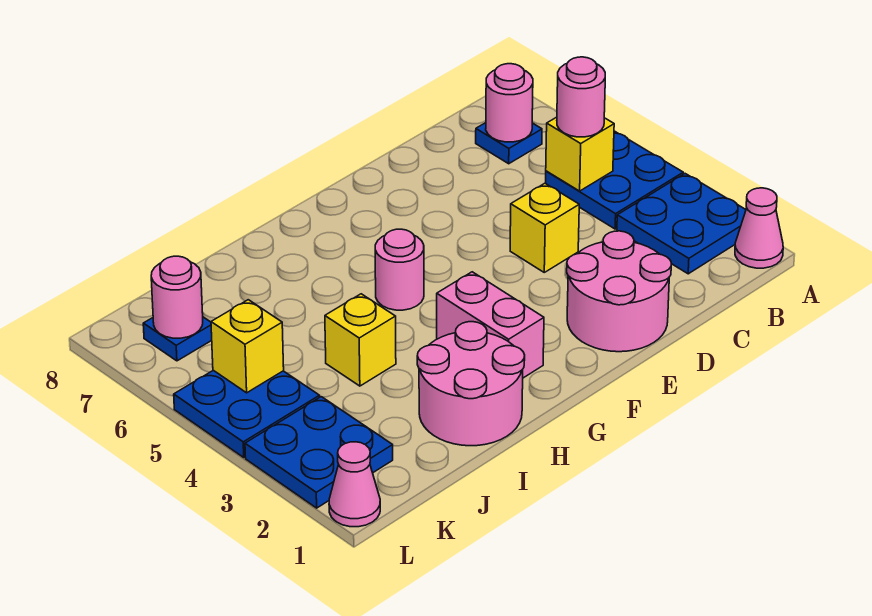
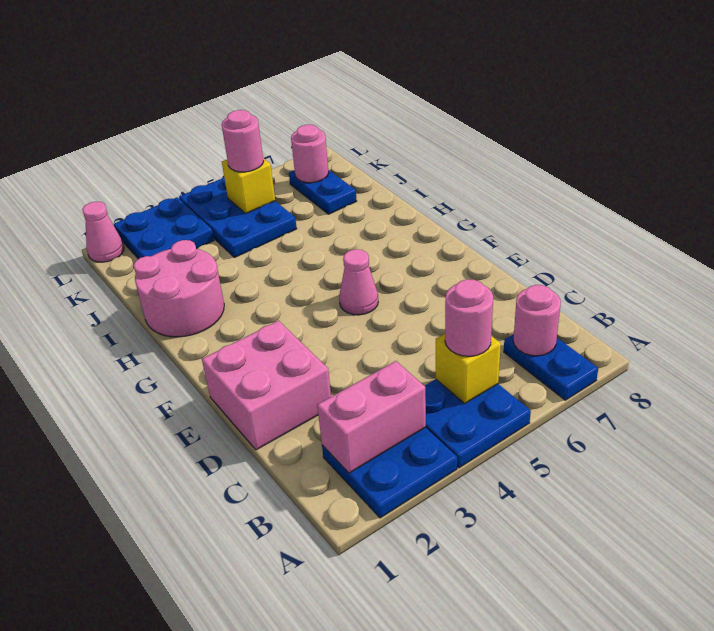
pink cone A1 level 1 -> pink cone F5 level 1
blue plate B7 level 1 -> blue plate A7:B7 level 1
pink round brick D1:E2 level 1 -> pink brick D1:E2 level 1
yellow brick D4 level 1 -> none
pink brick G2:G3 level 1 -> pink brick B2:B3 level 2
pink round brick G5 level 1 -> pink round brick K5 level 3
yellow brick I4 level 1 -> none
blue plate K4:L5 level 1 -> blue plate J4:L5 level 1
blue plate K7 level 1 -> blue plate J7:K7 level 1

